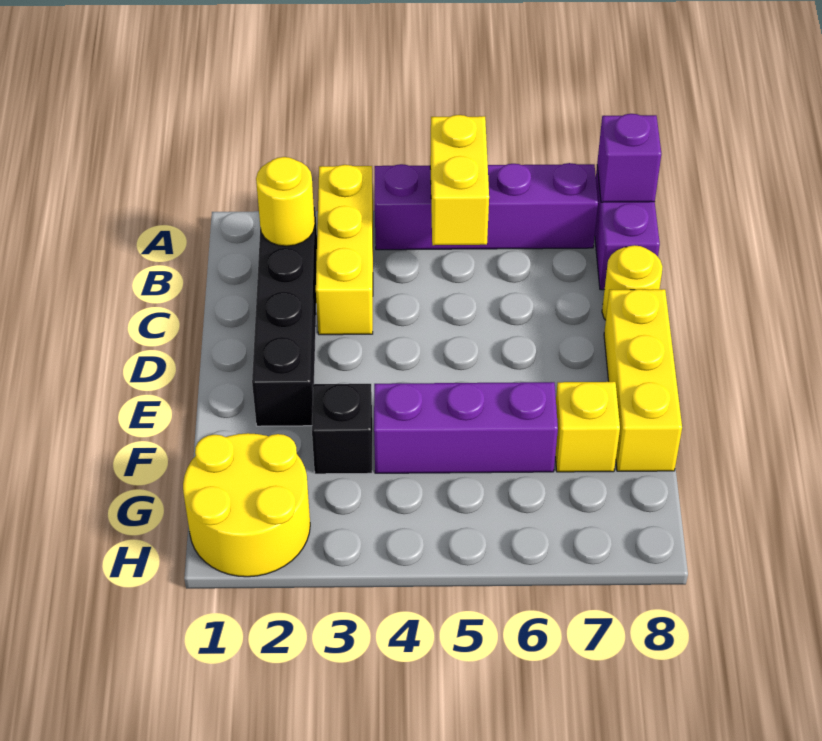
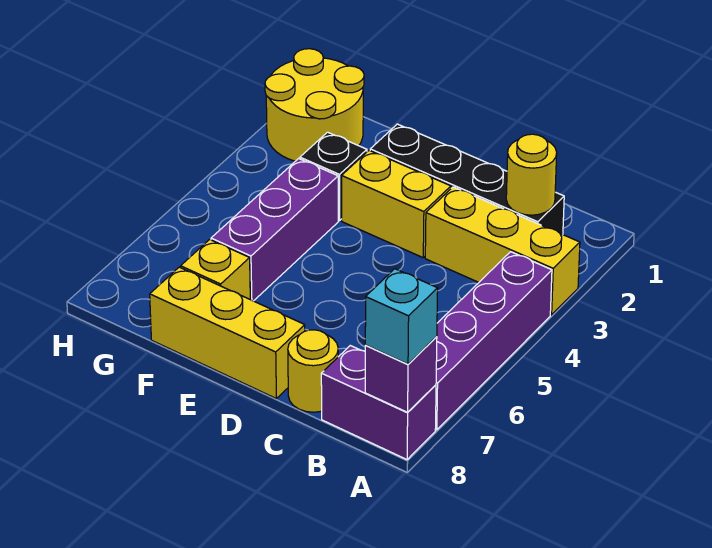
yellow brick A5:B5 level 2 -> yellow brick D3:E3 level 1
none -> cyan brick A8 level 3

